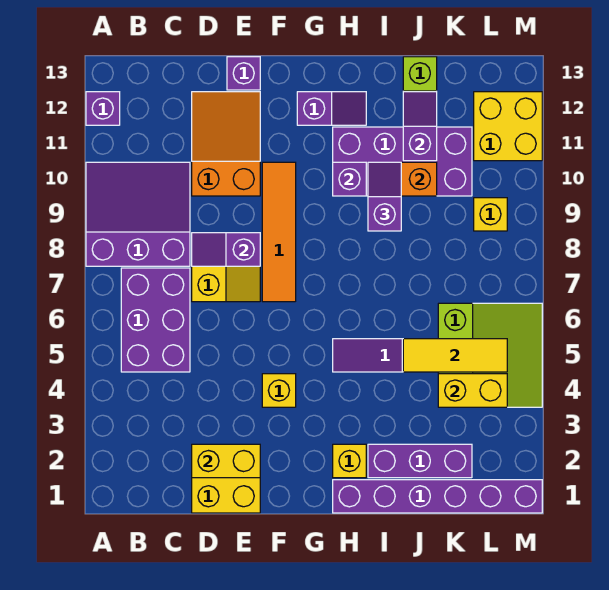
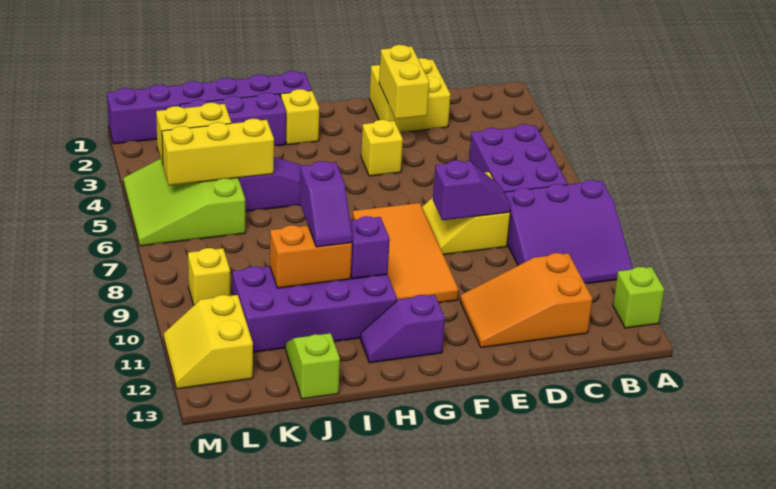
purple brick A12 level 1 -> lime brick A12 level 1
yellow brick D2:E2 level 2 -> yellow brick E2:E3 level 2
orange slope D10:E12 level 1 top 10 -> orange slope C11:E12 level 1 top C
purple brick E13 level 1 -> none
orange tile F7:F10 level 1 -> orange tile F7:G10 level 1
yellow tile J5:L5 level 2 -> yellow brick J5:L5 level 2
purple slope J11:J12 level 2 top 11 -> none
yellow brick L11:M12 level 1 -> yellow slope L11:M12 level 1 top L

